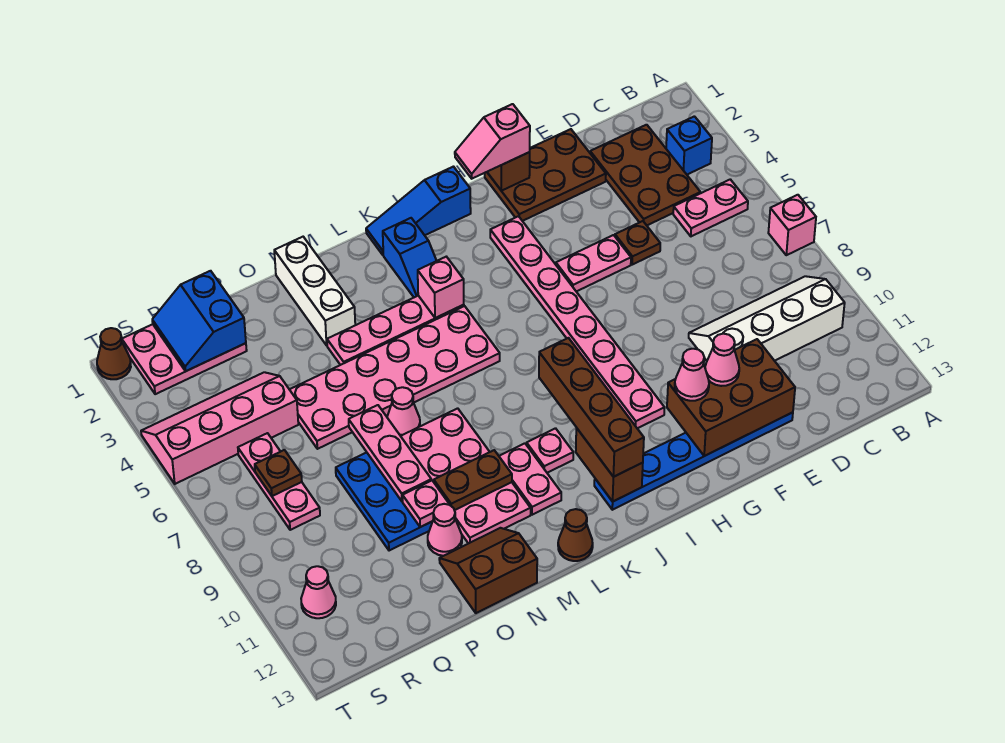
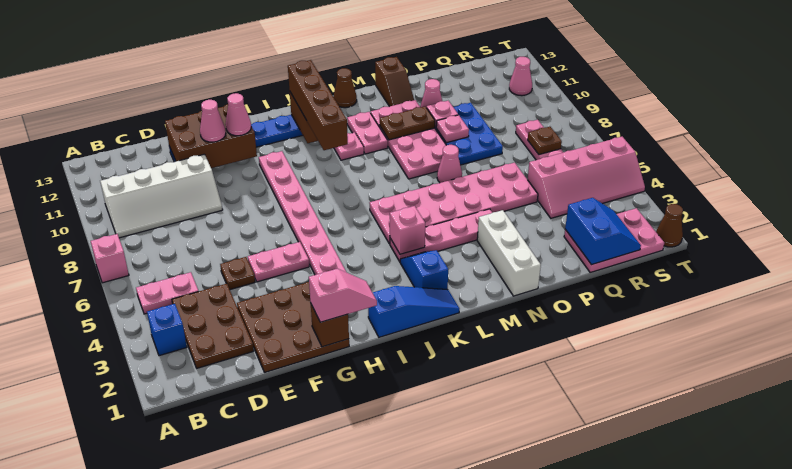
brown plate E1:G2 level 1 -> brown plate E1:G3 level 1
brown slope N12:O13 level 1 top 13 -> brown slope N12:N13 level 1 top 13
pink plate O7:O9 level 2 -> pink plate O9 level 2

